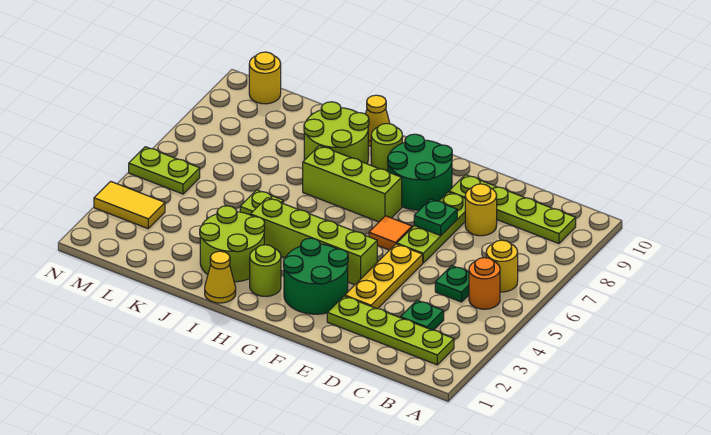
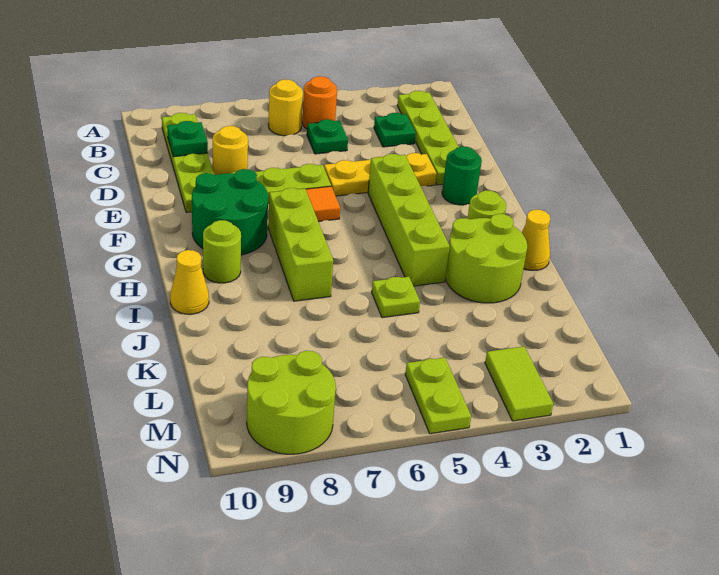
green plate E7 level 2 -> green plate C9 level 2
green round brick F2:G3 level 1 -> green round brick F2 level 1
lime round brick I8:J9 level 1 -> lime round brick M8:N9 level 1
yellow tile M3:N3 level 1 -> lime tile M3:N3 level 1
yellow round brick M10 level 1 -> none

